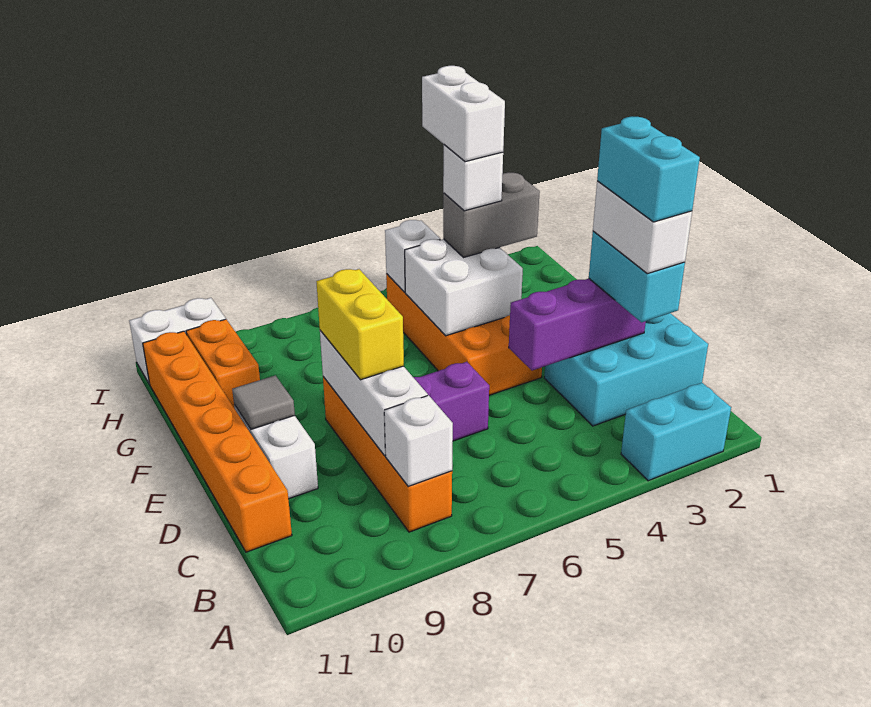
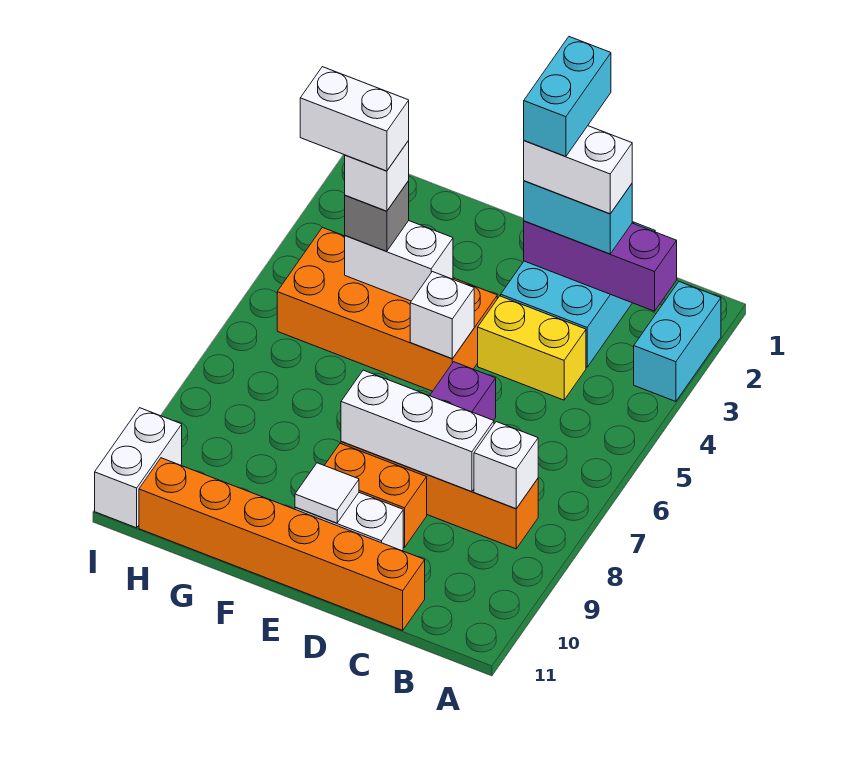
cyan brick C2:D2 level 5 -> cyan brick D1:D2 level 5
purple brick D2:D4 level 2 -> purple brick B2:D2 level 2
yellow brick D8:E8 level 3 -> yellow brick C4:D4 level 1
grey tile E10 level 2 -> white tile E10 level 2
white brick F4:G5 level 2 -> white brick F4:G4 level 2
grey brick G3:G4 level 3 -> grey brick G4 level 3
orange brick G10:H10 level 1 -> orange brick D9:E9 level 1
white brick H5 level 2 -> white brick E5 level 2

